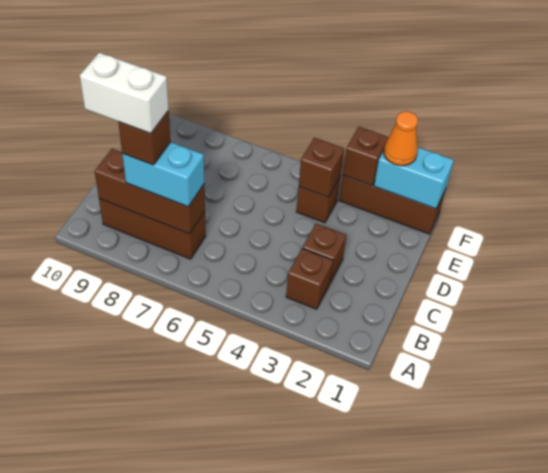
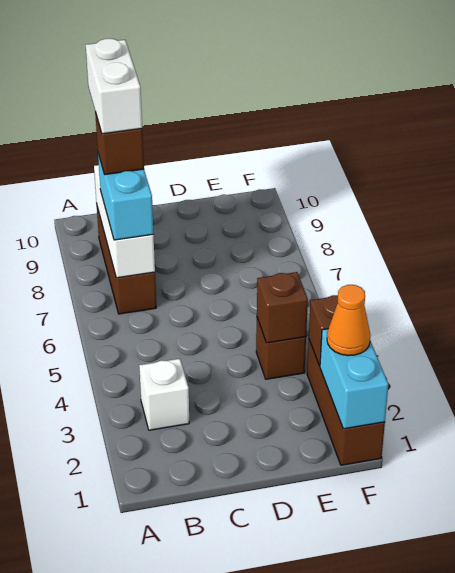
brown brick B3 level 1 -> white brick B3 level 1
brown brick B7:B9 level 2 -> white brick B7:B9 level 2
brown brick C3 level 1 -> none

